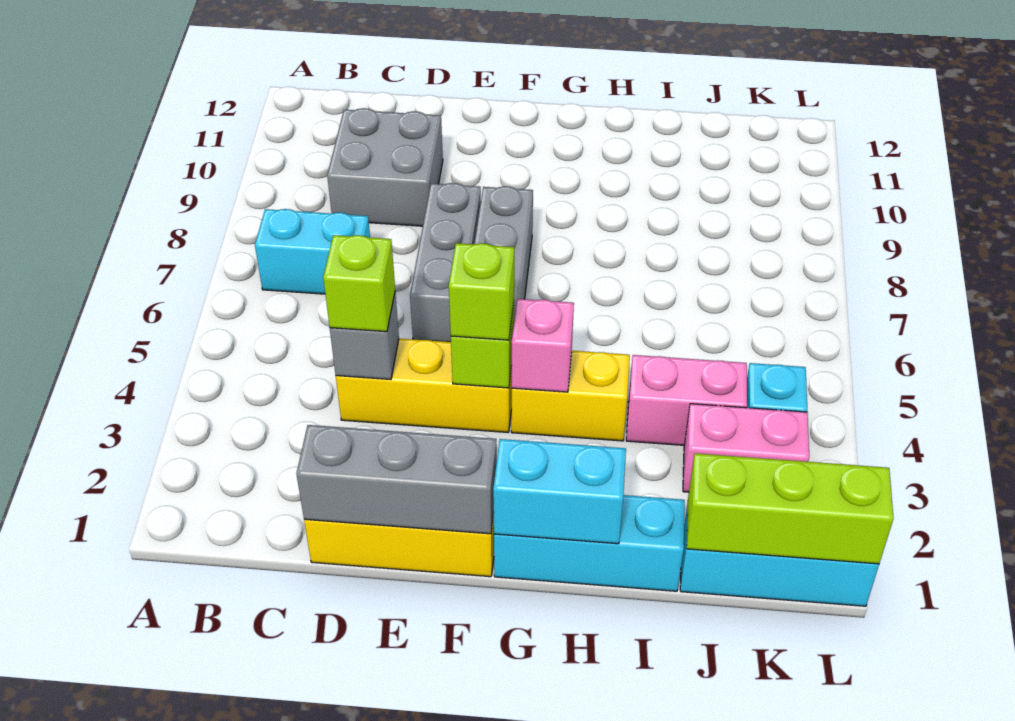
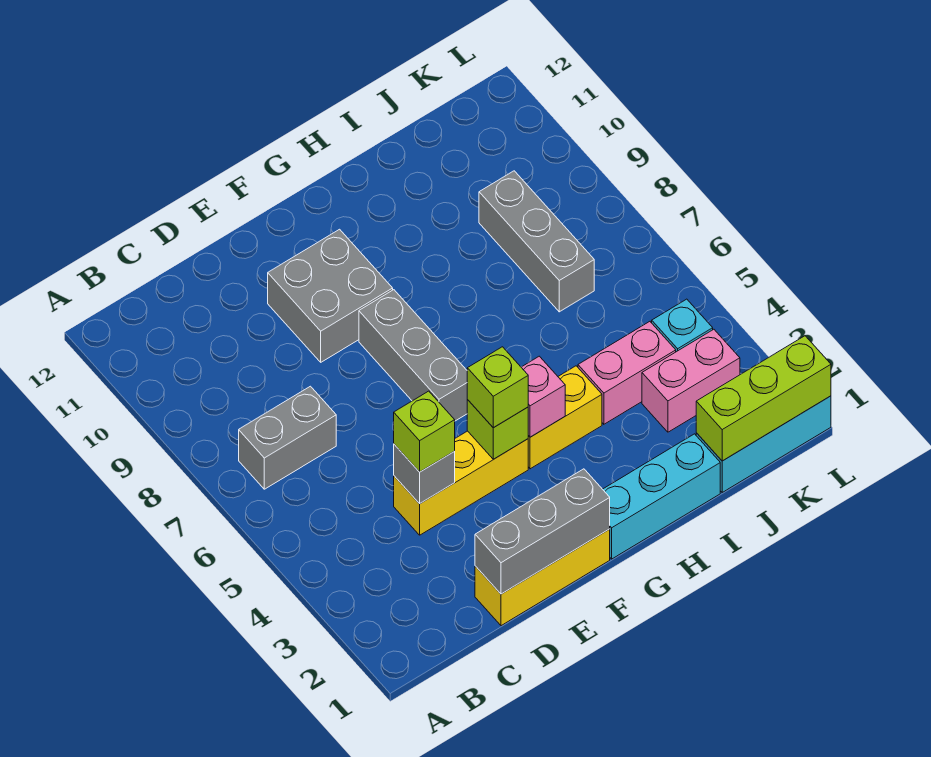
cyan brick B7:C7 level 1 -> grey brick B7:C7 level 1
grey brick C9:D10 level 1 -> grey brick E9:F10 level 1
grey brick E6:E8 level 1 -> grey brick J7:J9 level 1
cyan brick G1:H1 level 2 -> none

